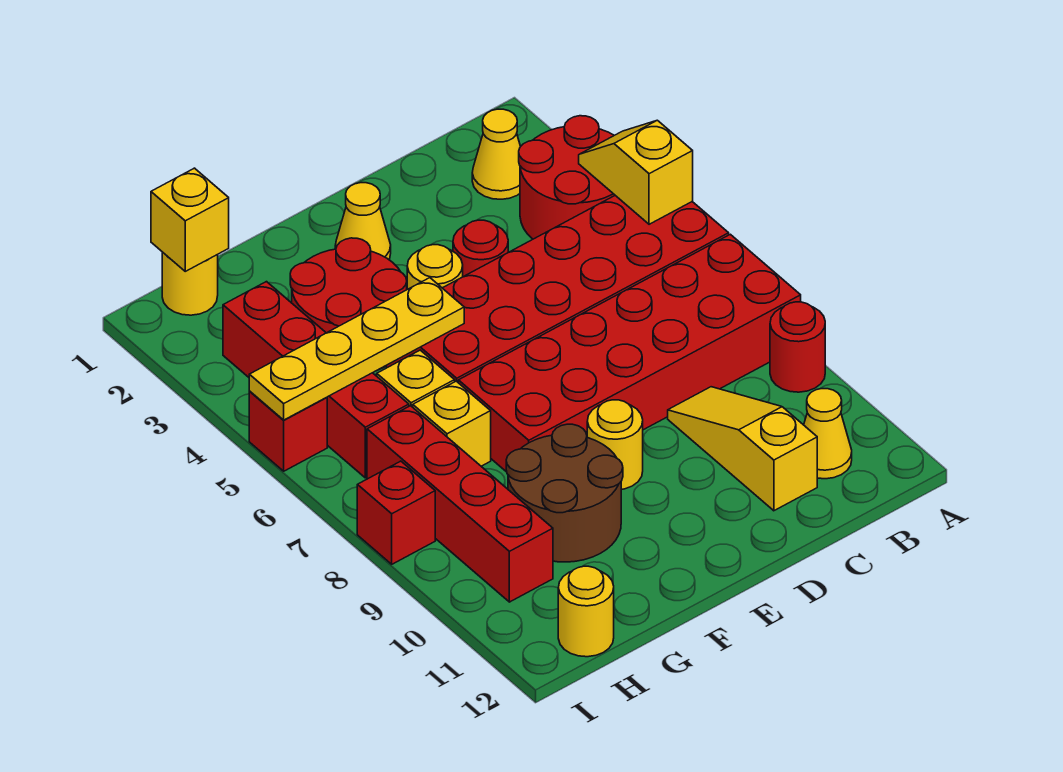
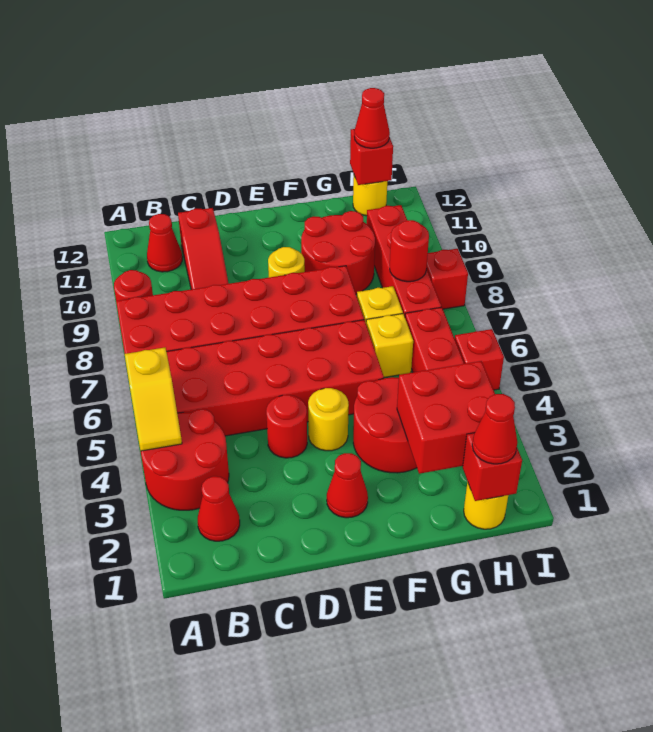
yellow cone B2 level 1 -> red cone B2 level 1
yellow cone B11 level 1 -> red cone B11 level 1
yellow slope C9:C11 level 1 top 11 -> red slope C9:C11 level 1 top 11
yellow cone E2 level 1 -> red cone E2 level 1
yellow plate F5:I5 level 2 -> none
brown round brick F9:G10 level 1 -> red round brick F9:G10 level 1
none -> red brick G2:H3 level 2
yellow brick H1 level 2 -> red brick H1 level 2
none -> red cone H1 level 3
none -> red round brick H8 level 2
none -> red brick H12 level 2
none -> red cone H12 level 3

